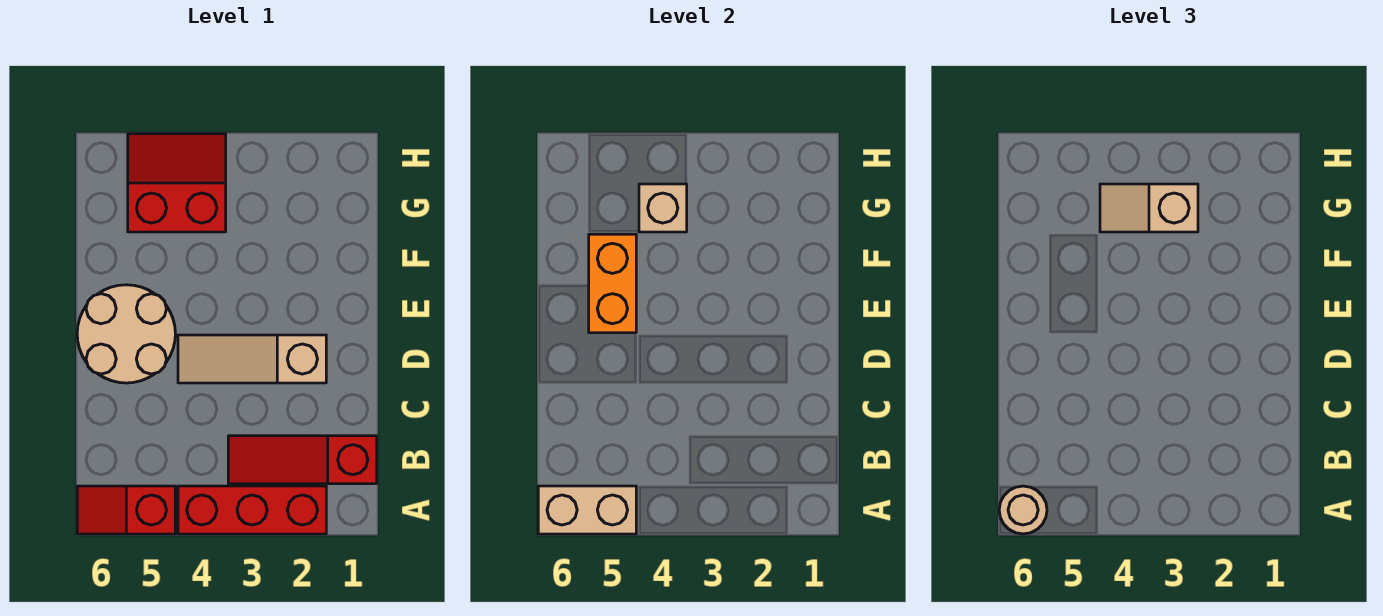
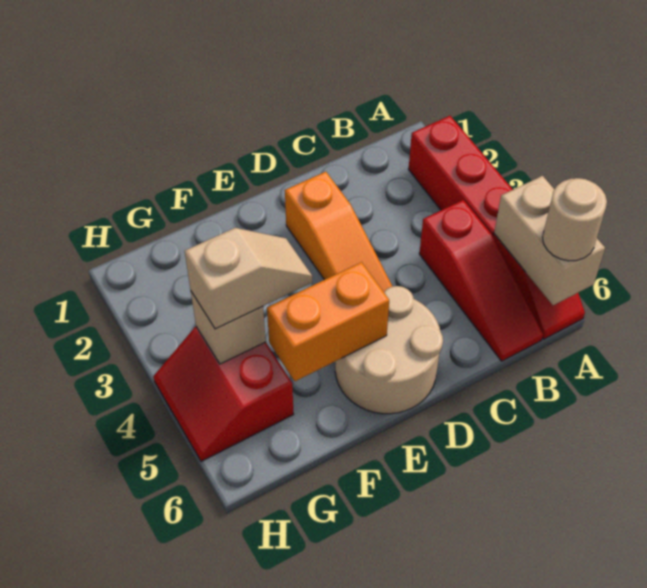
red slope B1:B3 level 1 top 1 -> red slope B4:B6 level 1 top 4
tan slope D2:D4 level 1 top 2 -> orange slope D2:D4 level 1 top 2
tan slope G3:G4 level 3 top 3 -> tan slope F4:G4 level 3 top G

